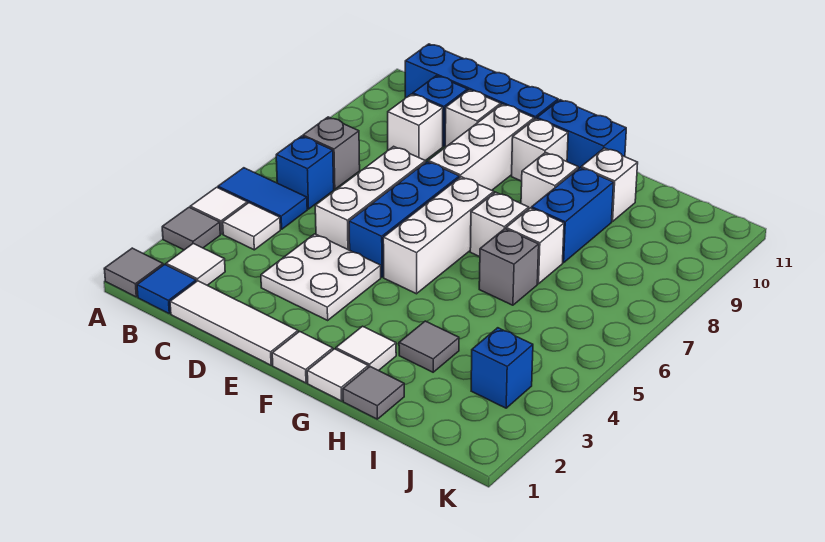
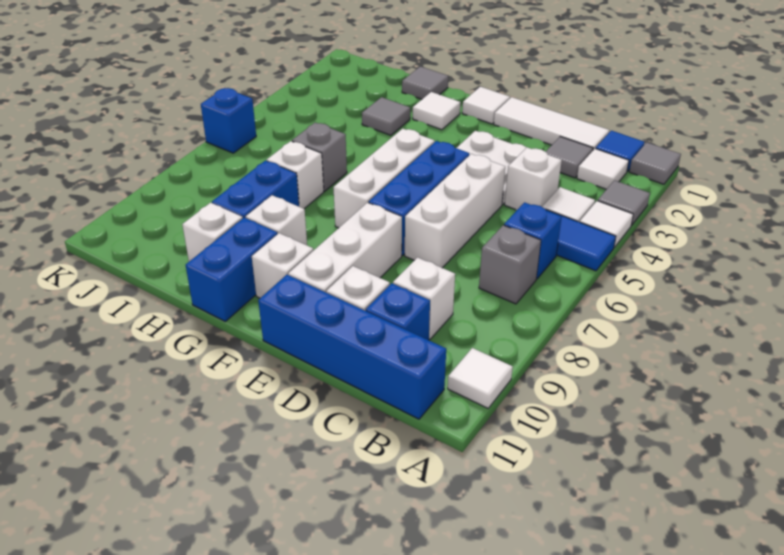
none -> grey tile C2 level 1
blue brick F11:G11 level 1 -> blue brick G10:G11 level 1
white tile G1 level 1 -> white tile A10 level 1
white brick G7 level 1 -> white brick C4 level 1
blue brick J3 level 1 -> blue brick K6 level 1

